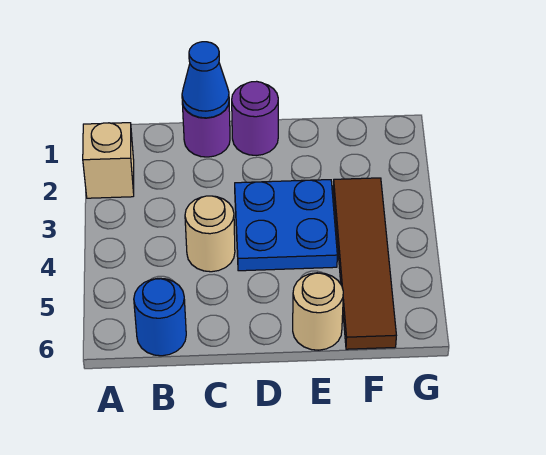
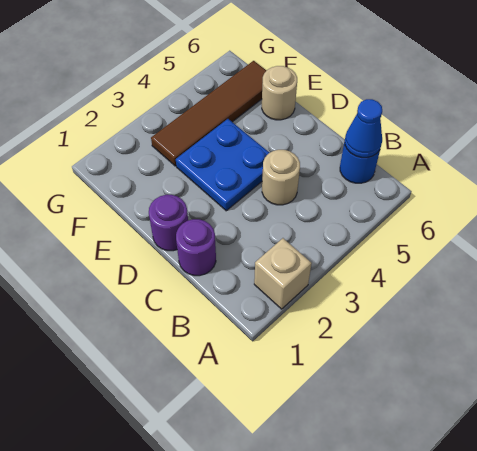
blue cone C1 level 2 -> blue cone B6 level 2

